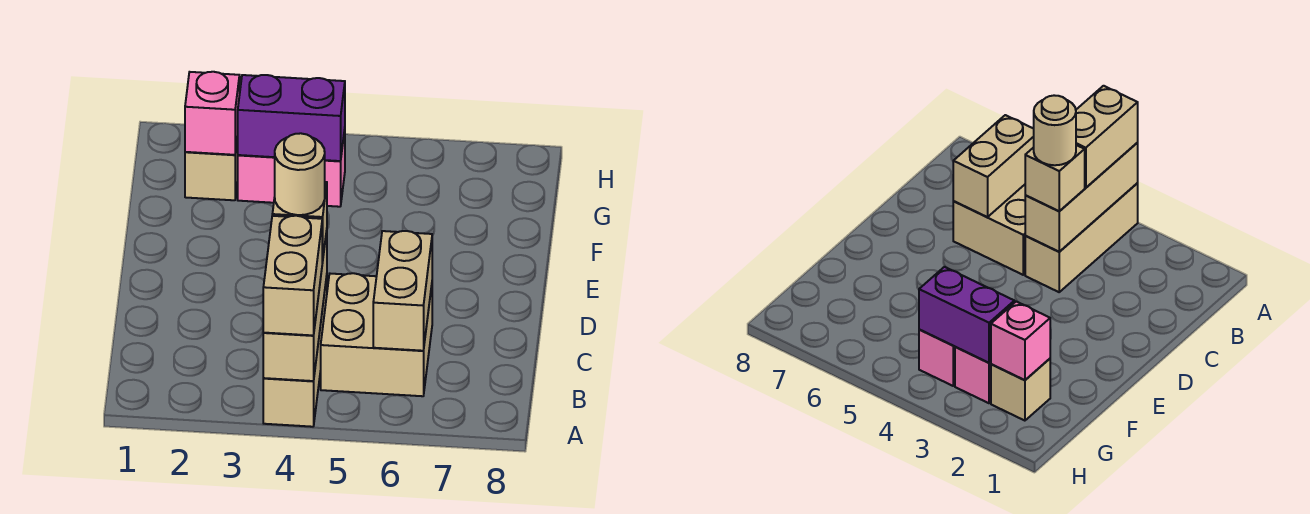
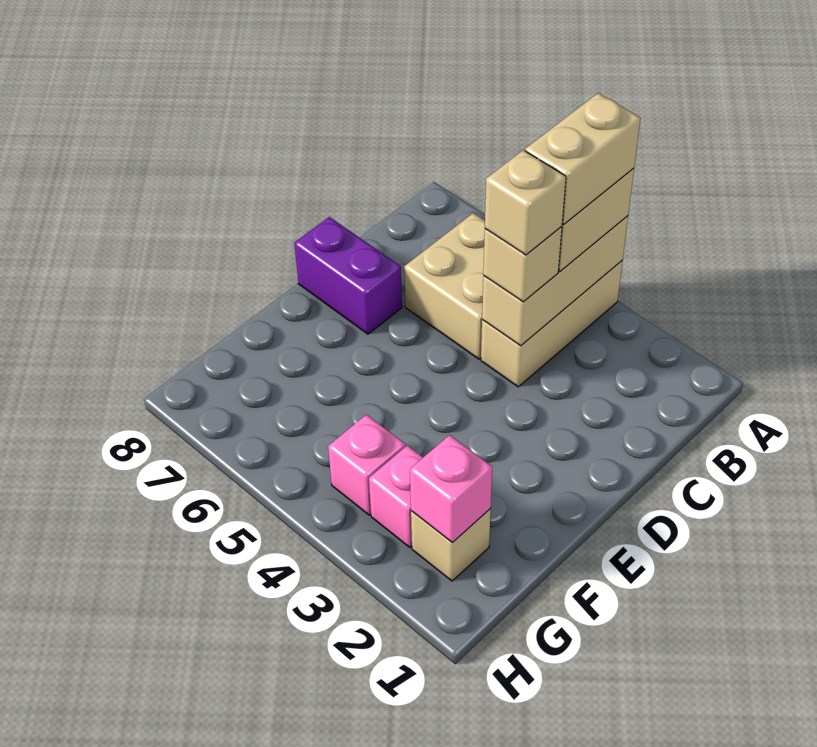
tan brick B6:C6 level 2 -> tan brick A4:B4 level 4
tan round brick C4 level 4 -> tan brick C4 level 4
purple brick G3:G4 level 2 -> purple brick D7:D8 level 1

